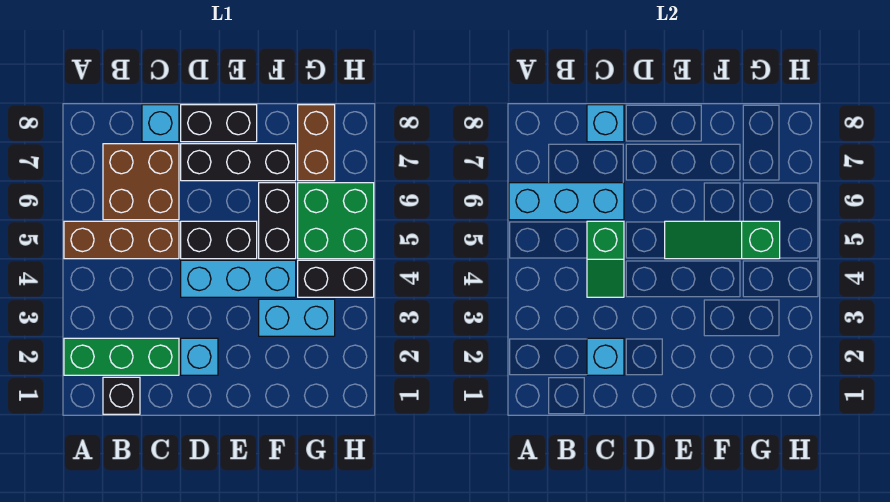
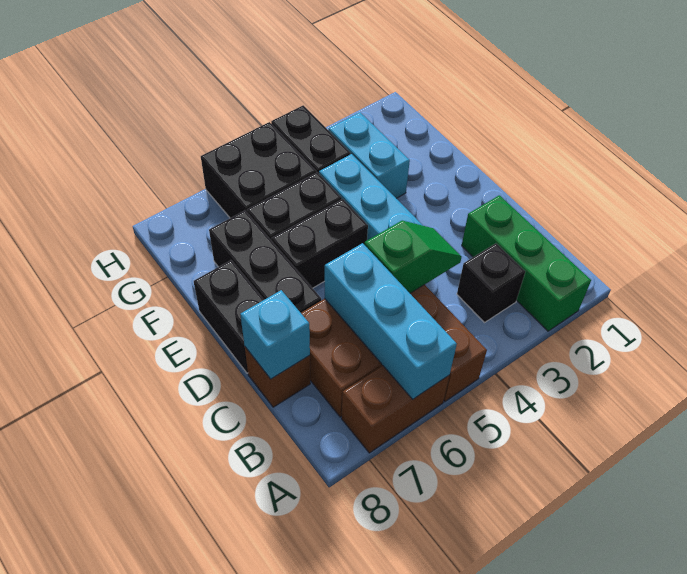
black brick B1 level 1 -> black brick B3 level 1
cyan brick C2 level 2 -> none
cyan brick C8 level 1 -> brown brick C8 level 1
cyan brick D2 level 1 -> none
black brick D5:E5 level 1 -> black brick E5:E6 level 1
green slope E5:G5 level 2 top G -> none
green brick G5:H6 level 1 -> black brick G5:H6 level 1
brown brick G7:G8 level 1 -> brown brick A6:A7 level 1

